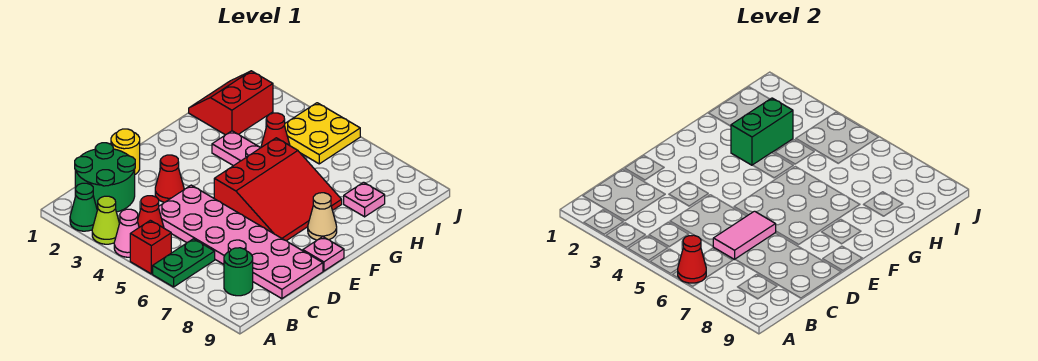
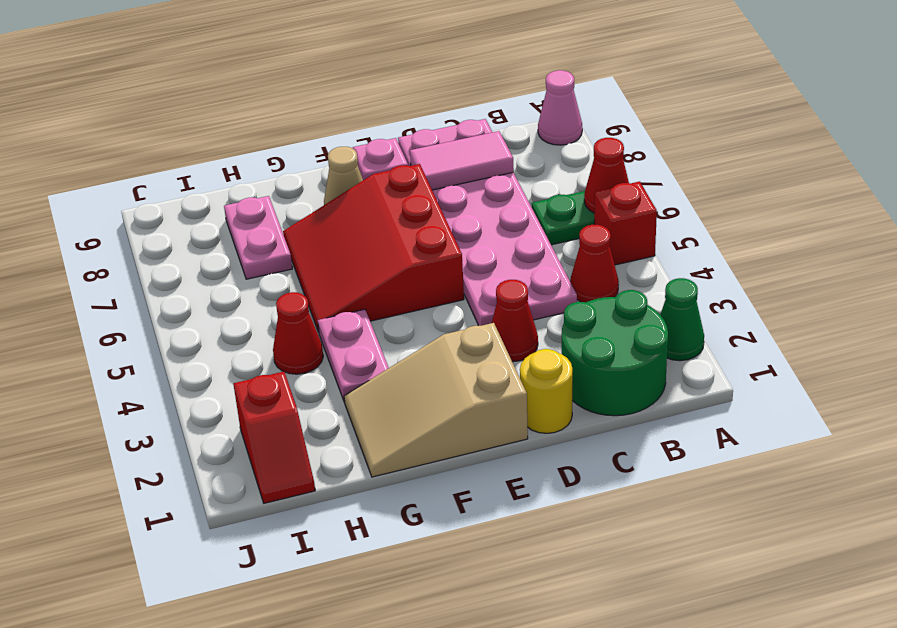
lime cone A3 level 1 -> none
pink cone A4 level 1 -> pink cone A9 level 1
green round brick B8 level 1 -> none
pink tile C6:D6 level 2 -> pink tile C8:D8 level 2
none -> tan slope E1:G2 level 1 top E
red slope E5:G7 level 1 top 5 -> red slope E5:G7 level 1 top E
green brick G3:H3 level 2 -> none
red slope H1:I2 level 1 top 2 -> red slope I1:I2 level 1 top 2
pink plate H8 level 1 -> pink plate H7:H8 level 1
yellow plate I4:J5 level 1 -> none

